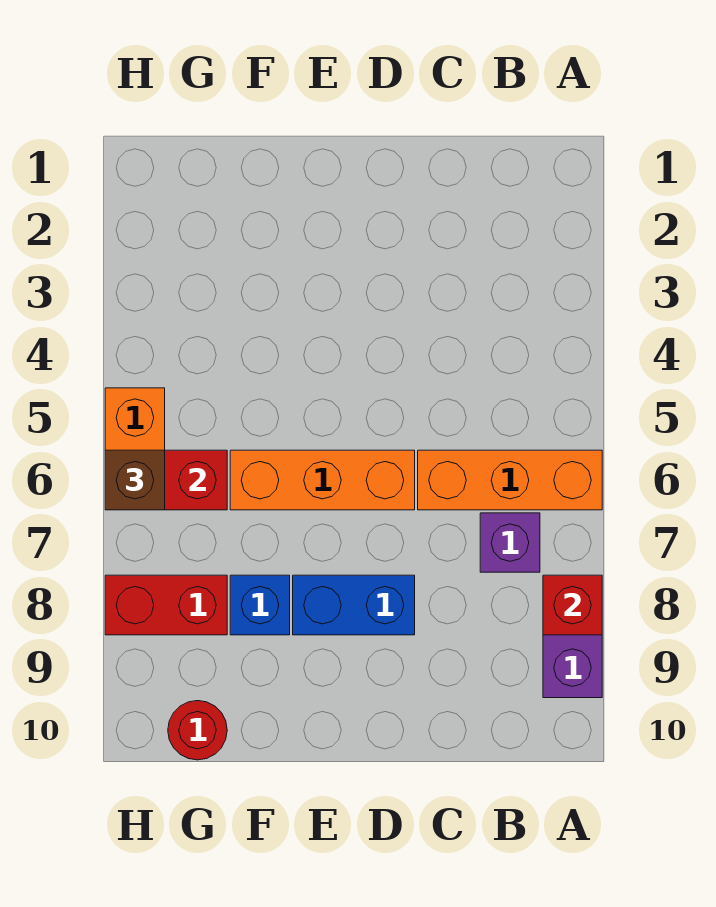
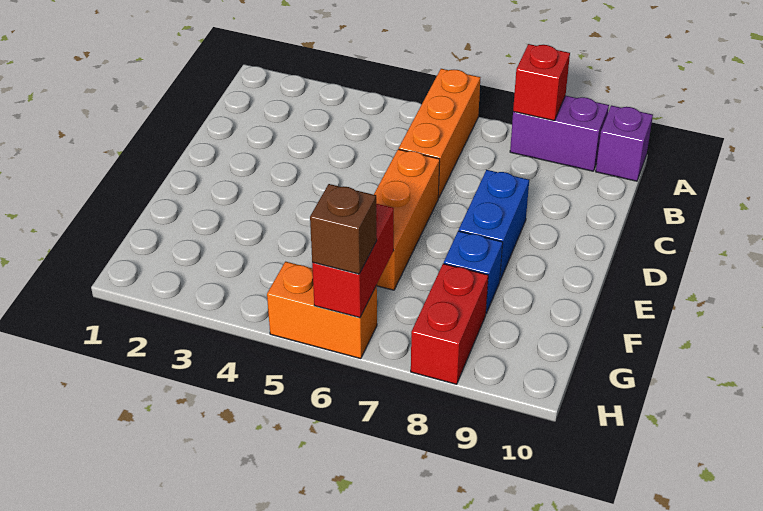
purple brick B7 level 1 -> purple brick A10 level 1
red round brick G10 level 1 -> none

